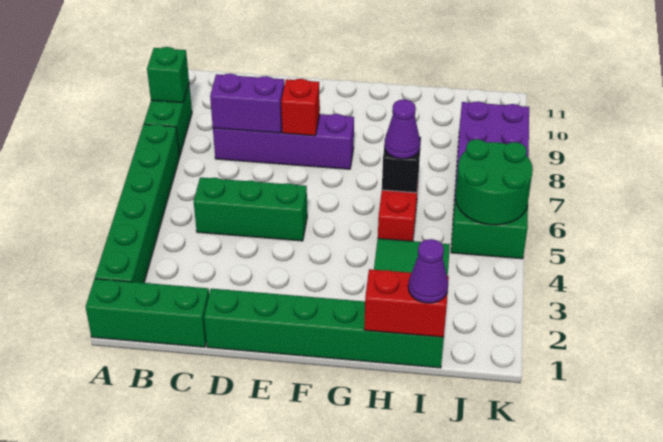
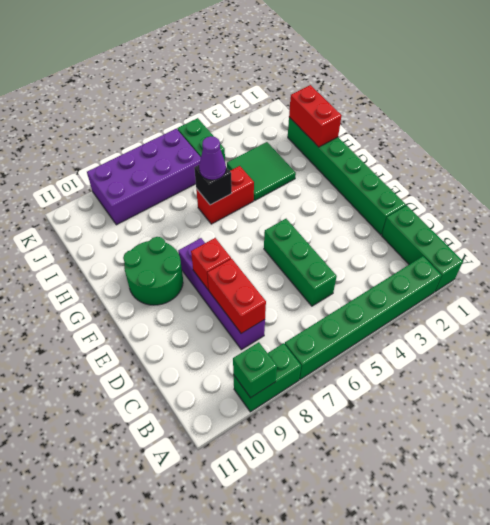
purple brick C8:D8 level 2 -> red brick C8:D8 level 2
purple cone I1 level 3 -> none
green round brick J5:K6 level 2 -> green round brick F9:G10 level 1

